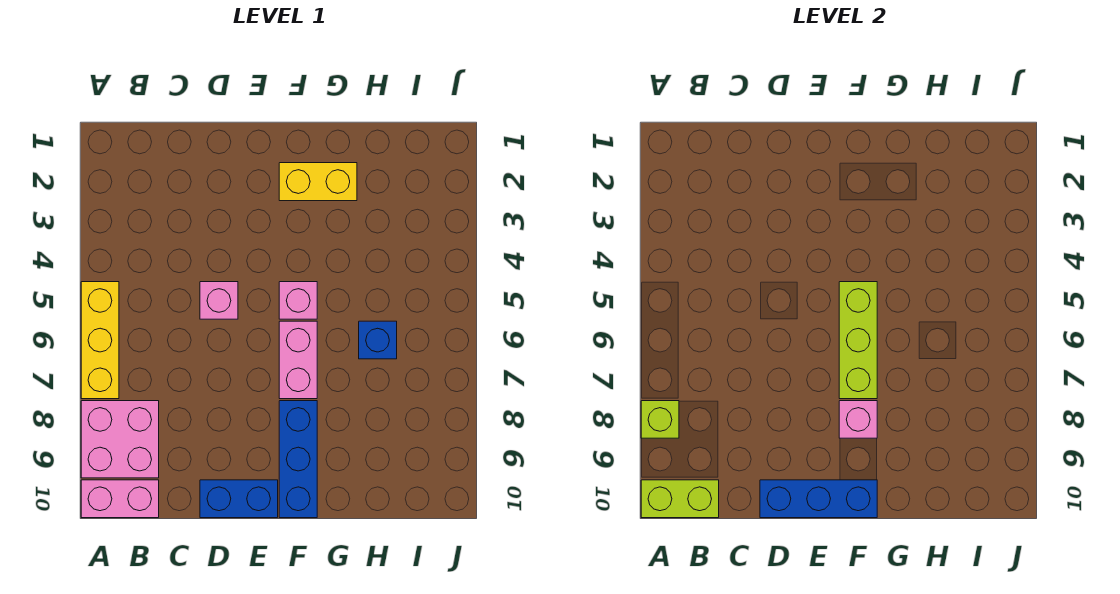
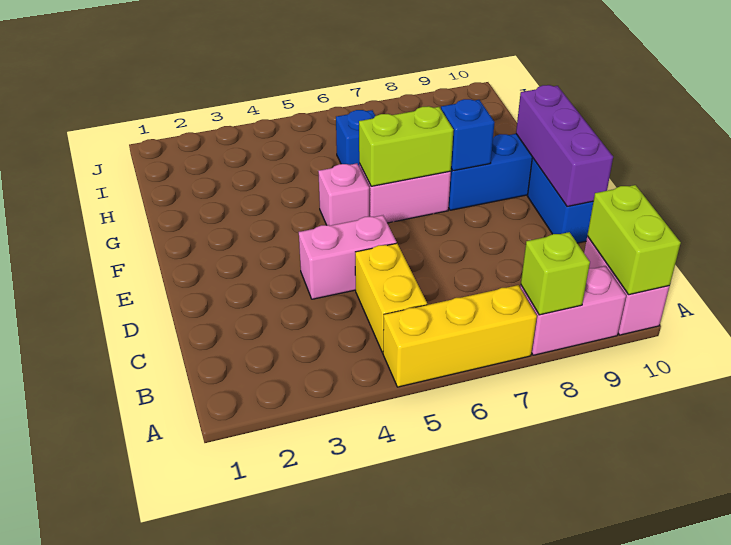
pink brick A8:B9 level 1 -> pink brick A8:A9 level 1
pink brick D5 level 1 -> pink brick D4:D5 level 1
blue brick D10:F10 level 2 -> purple brick D10:F10 level 2
yellow brick F2:G2 level 1 -> yellow brick B5:C5 level 1
lime brick F5:F7 level 2 -> lime brick F6:F7 level 2
pink brick F8 level 2 -> blue brick F8 level 2

